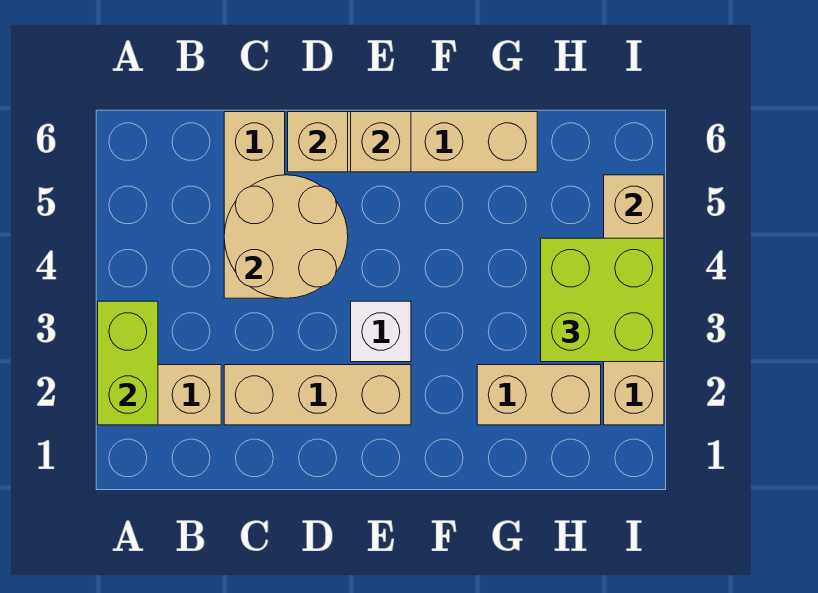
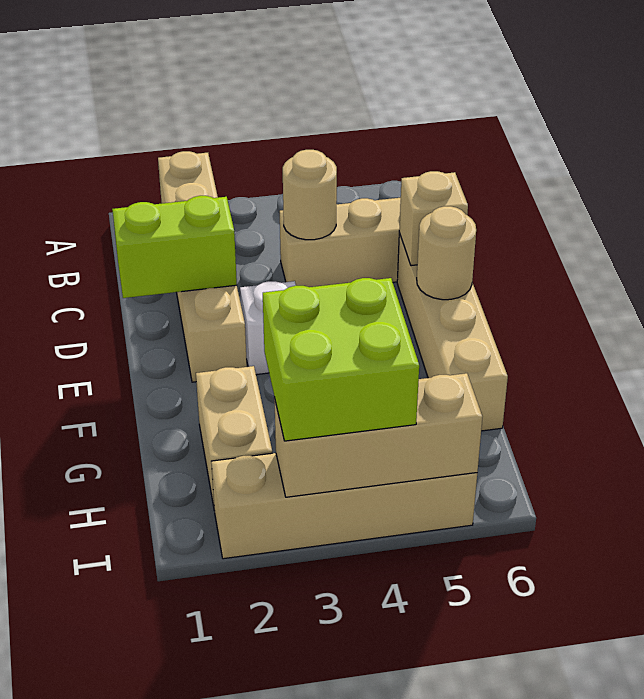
lime brick A2:A3 level 2 -> lime brick D1:D2 level 2
tan round brick C4:D5 level 2 -> tan round brick C4 level 2
tan brick E6 level 2 -> tan round brick E6 level 2

